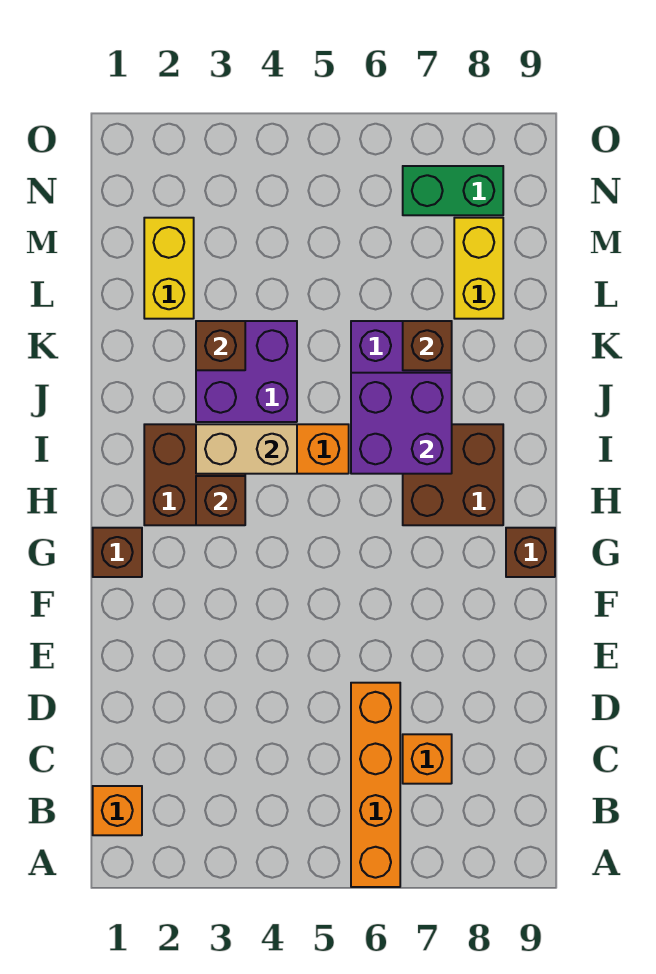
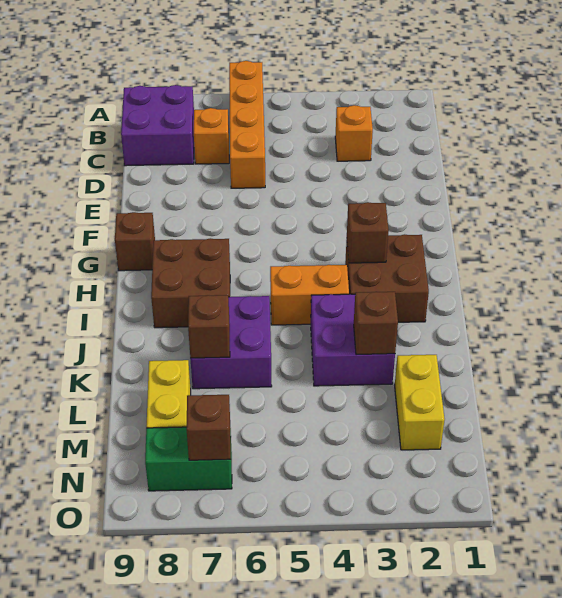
orange brick B1 level 1 -> orange brick C3 level 1
brown brick G1 level 1 -> brown brick N7 level 2
tan brick I3:I4 level 2 -> none
purple brick I6:J7 level 2 -> purple brick B8:C9 level 1

